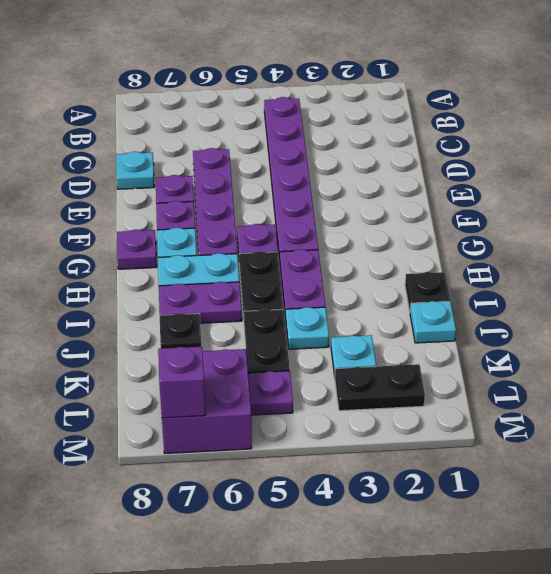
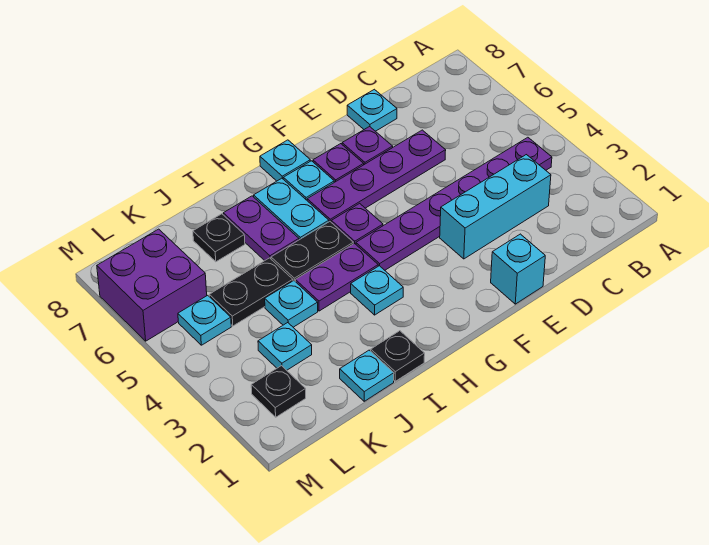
none -> cyan brick C3:E3 level 1
none -> cyan brick E1 level 1
purple plate G8 level 1 -> cyan plate G8 level 1
none -> cyan plate H3 level 1
black plate L2:L3 level 1 -> black plate L2 level 1
purple plate L5 level 1 -> cyan plate L5 level 1
purple brick M7 level 2 -> none

